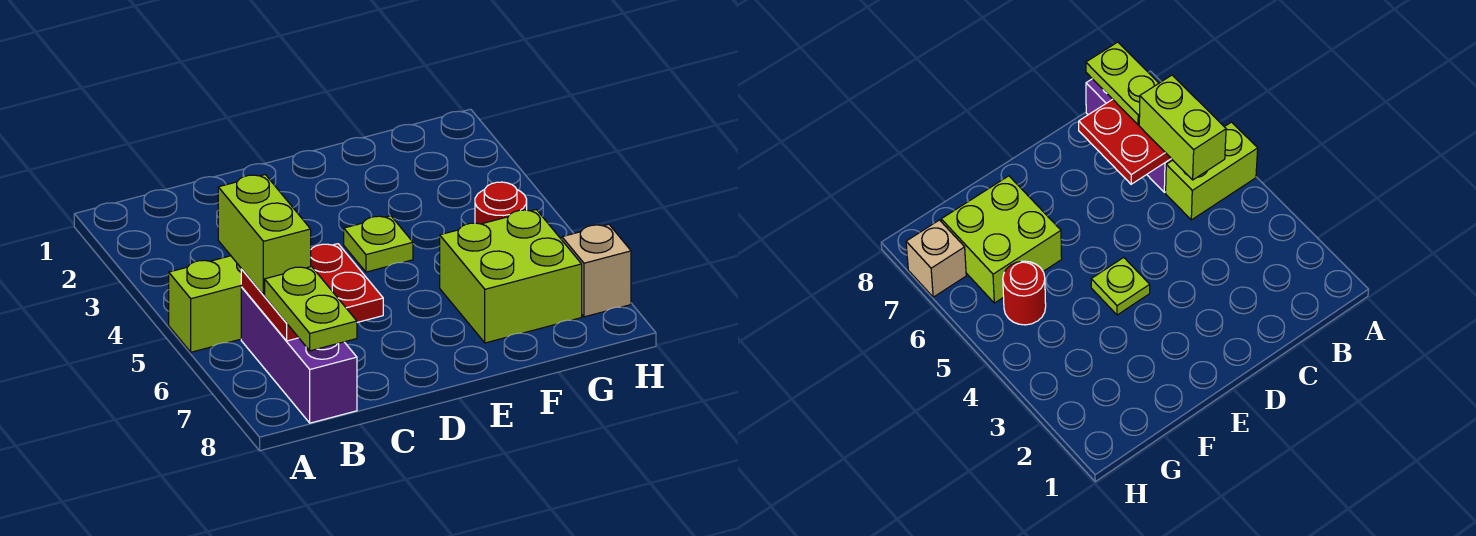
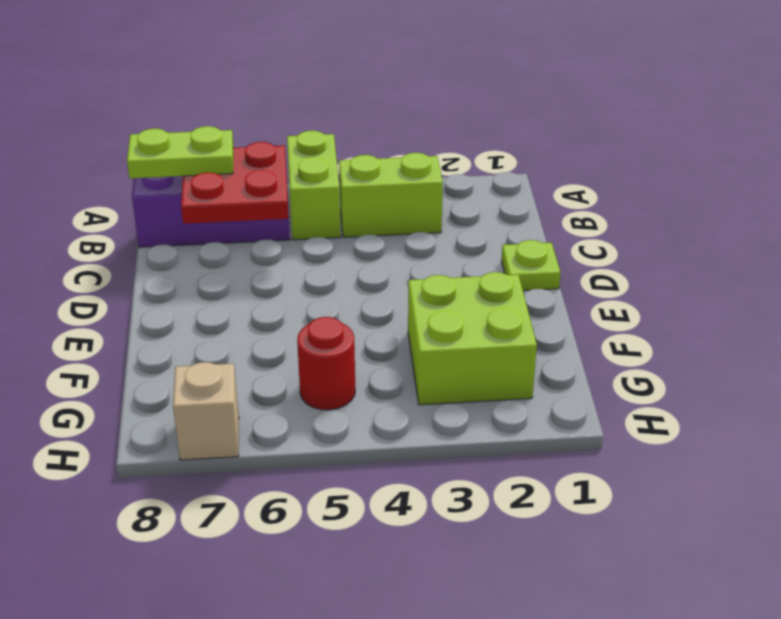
lime brick B5:B6 level 3 -> lime brick B3:B4 level 1
lime plate E4 level 1 -> lime plate D1 level 1
lime brick F6:G7 level 1 -> lime brick F2:G3 level 1

